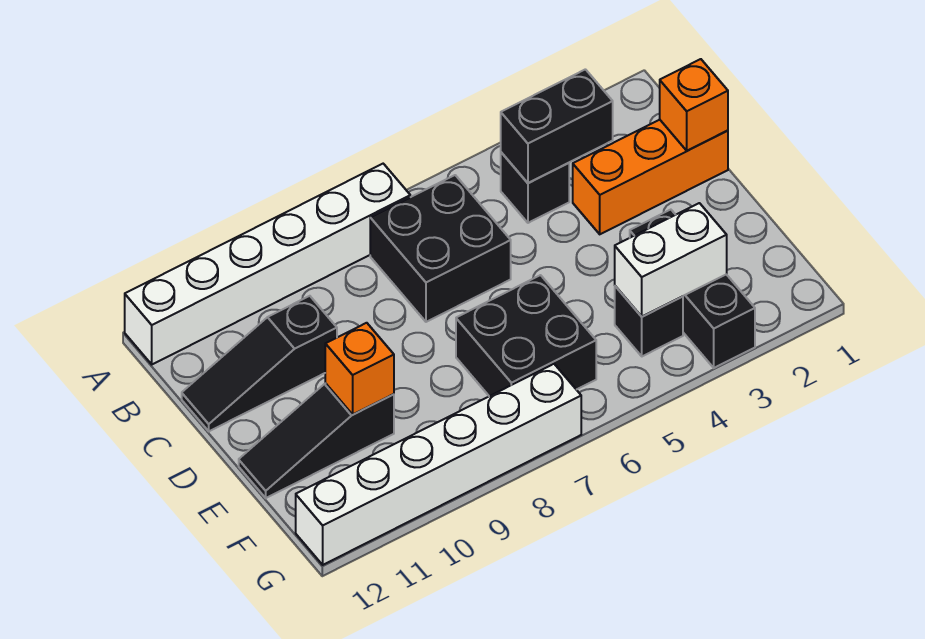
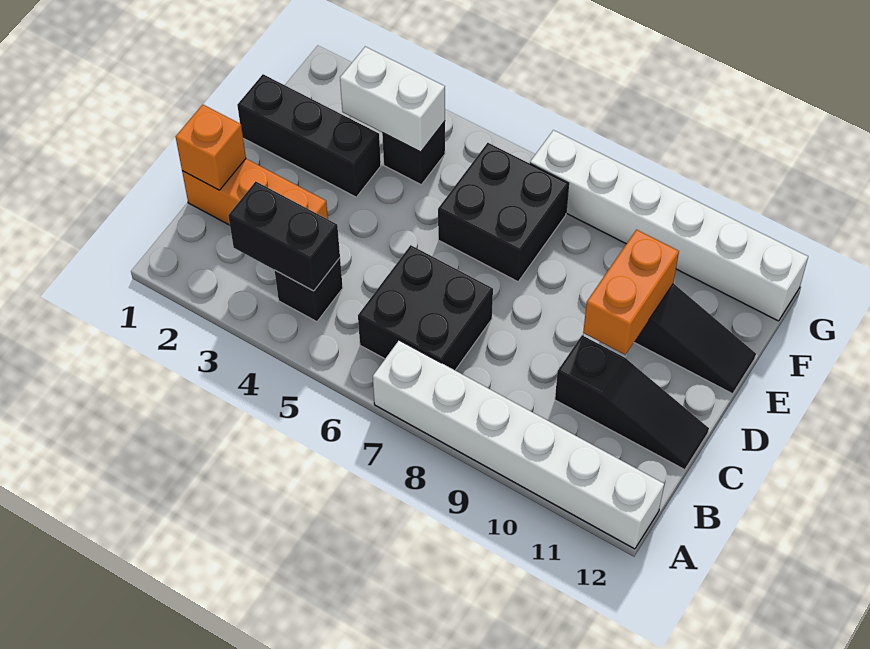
black brick E3:G3 level 1 -> black brick E1:E3 level 1
orange brick E10 level 2 -> orange brick D10:E10 level 2

